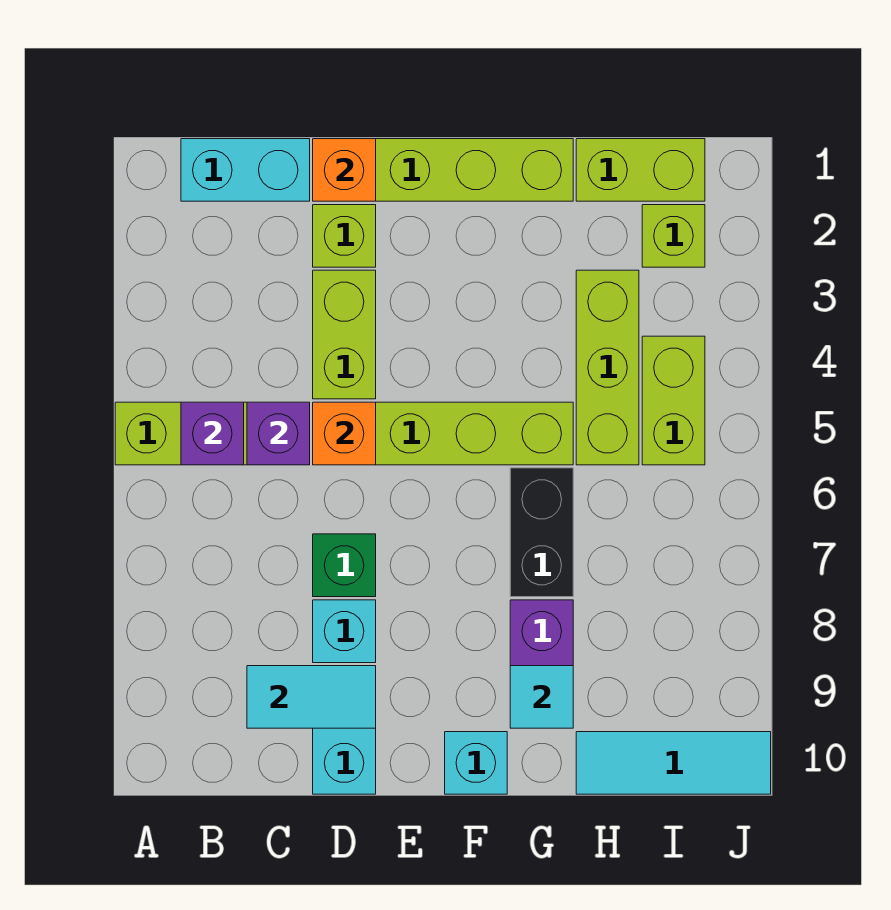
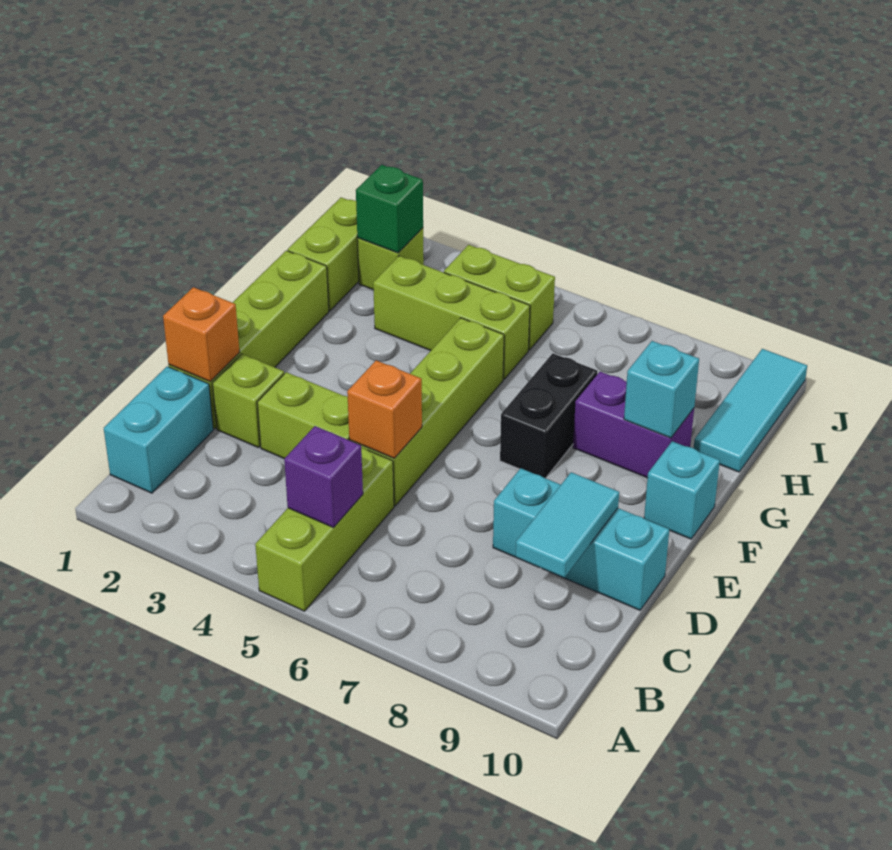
purple brick C5 level 2 -> none
green brick D7 level 1 -> green brick I2 level 2
black brick G6:G7 level 1 -> black brick F7:G7 level 1
cyan tile G9 level 2 -> cyan brick G9 level 2

